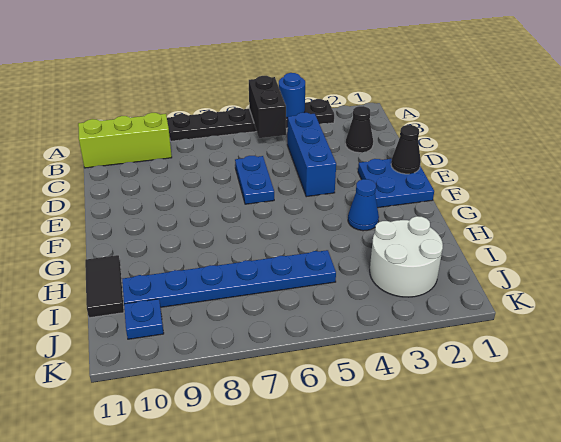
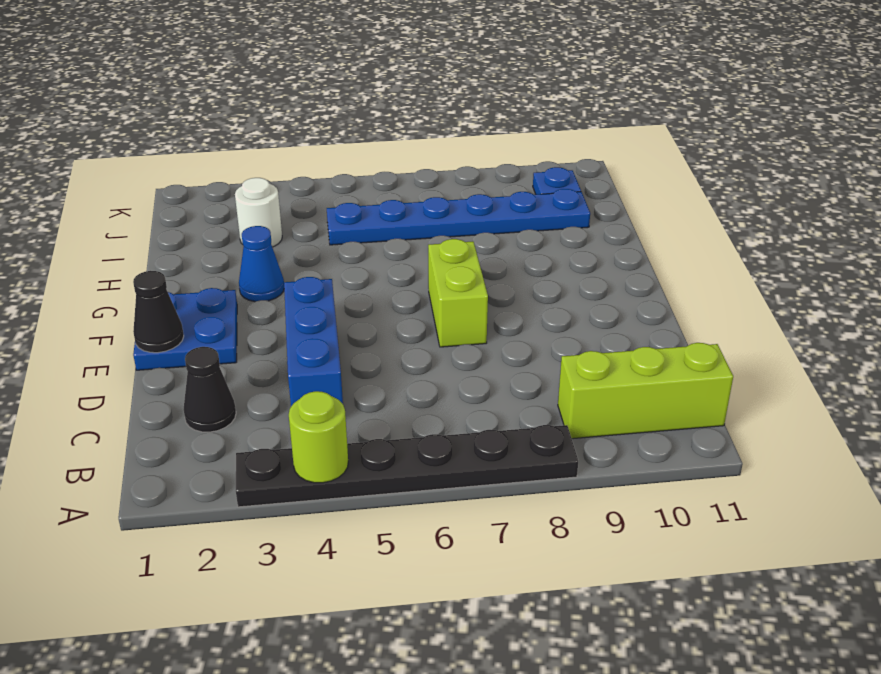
blue round brick A4 level 2 -> lime round brick A4 level 2
black brick A5:B5 level 2 -> none
blue plate D6:E6 level 1 -> none
none -> lime brick E7:F7 level 1
black tile H11:I11 level 1 -> none
white round brick I2:J3 level 1 -> white round brick I3 level 1

